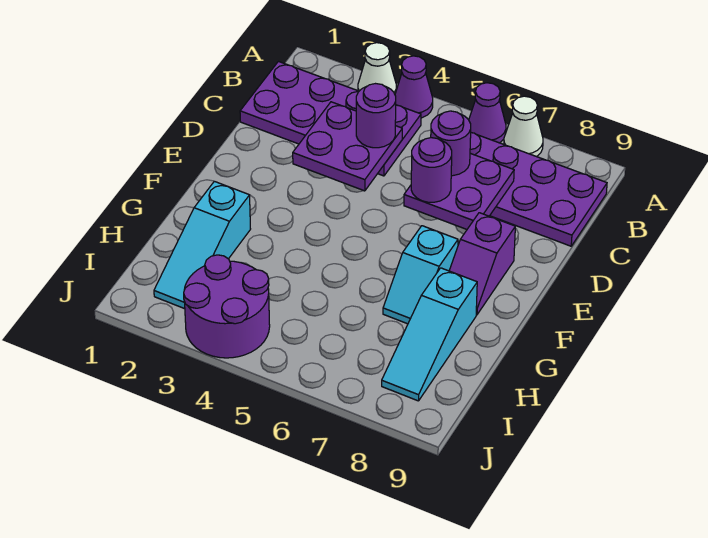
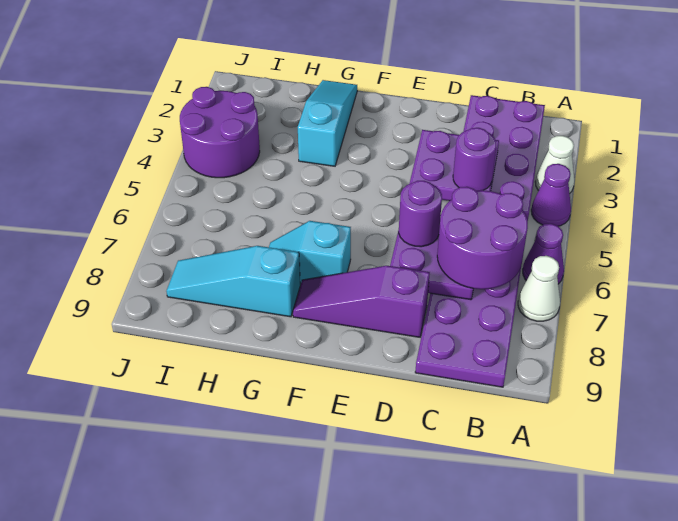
purple round brick C6 level 3 -> purple round brick B6:C7 level 3
purple slope E8:F8 level 1 top E -> purple slope D8:F8 level 1 top D
cyan slope G2:I2 level 1 top G -> cyan slope G1:G3 level 1 top 3

